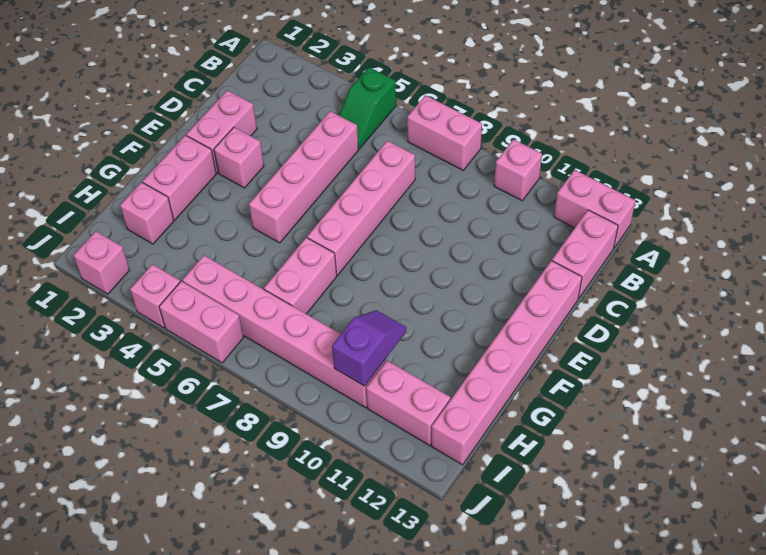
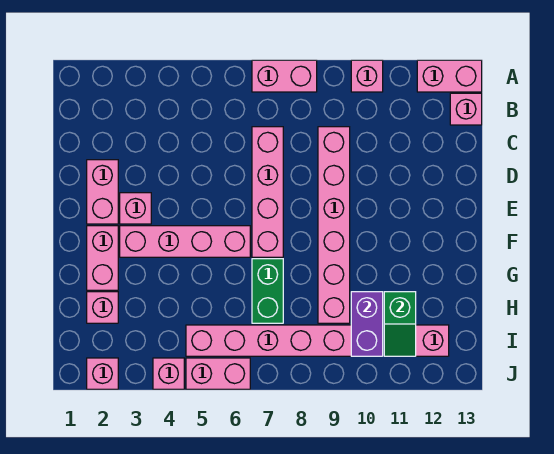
green slope A5:B5 level 1 top A -> green slope H11:I11 level 2 top H
pink brick B13:C13 level 1 -> pink brick B13 level 1
pink brick C5:F5 level 1 -> pink brick F3:F6 level 1
pink brick D13:I13 level 1 -> pink brick C9:H9 level 1
pink brick G7:H7 level 1 -> green brick G7:H7 level 1
purple slope H10:I10 level 2 top I -> purple brick H10:I10 level 2

